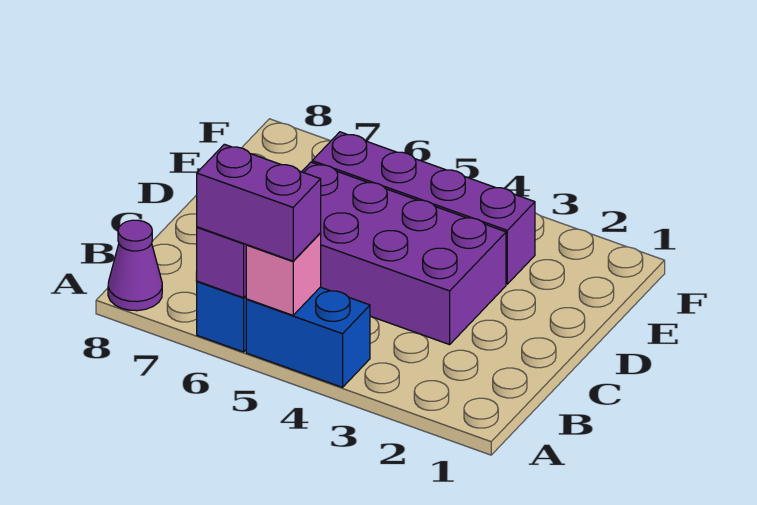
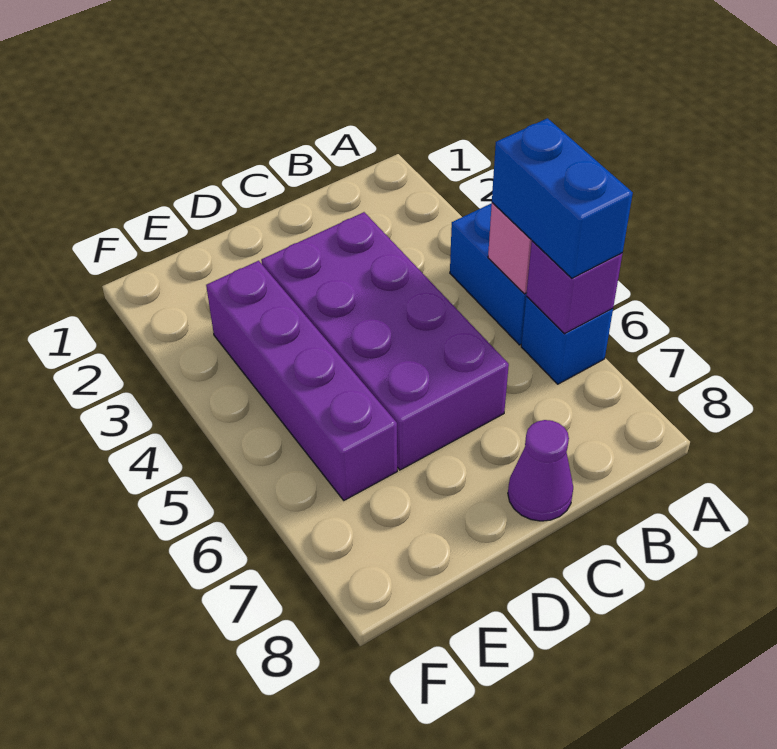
purple brick A5:A6 level 3 -> blue brick A5:A6 level 3
purple cone A8 level 1 -> purple cone C8 level 1

